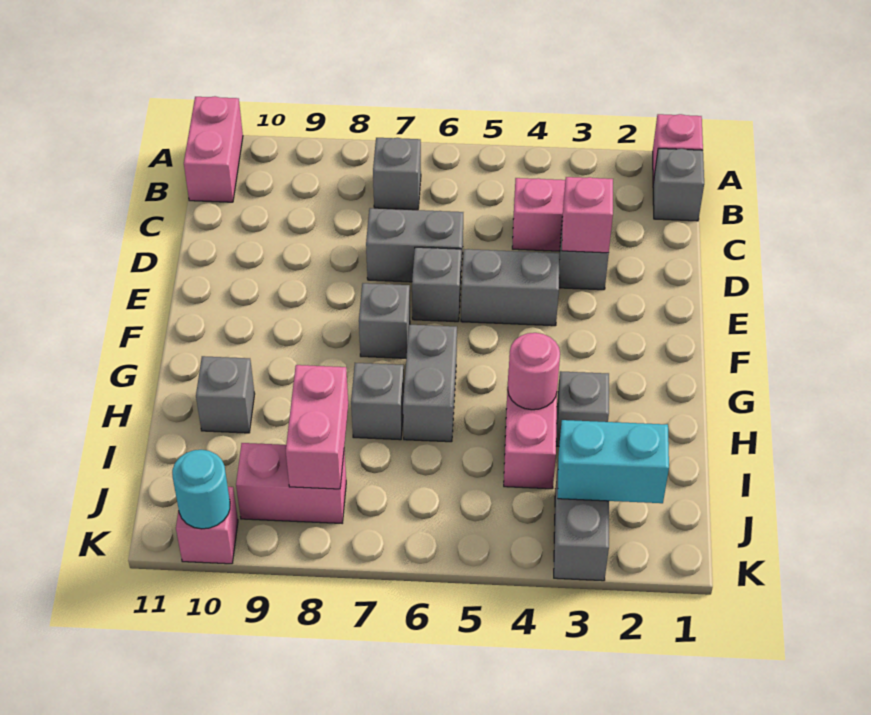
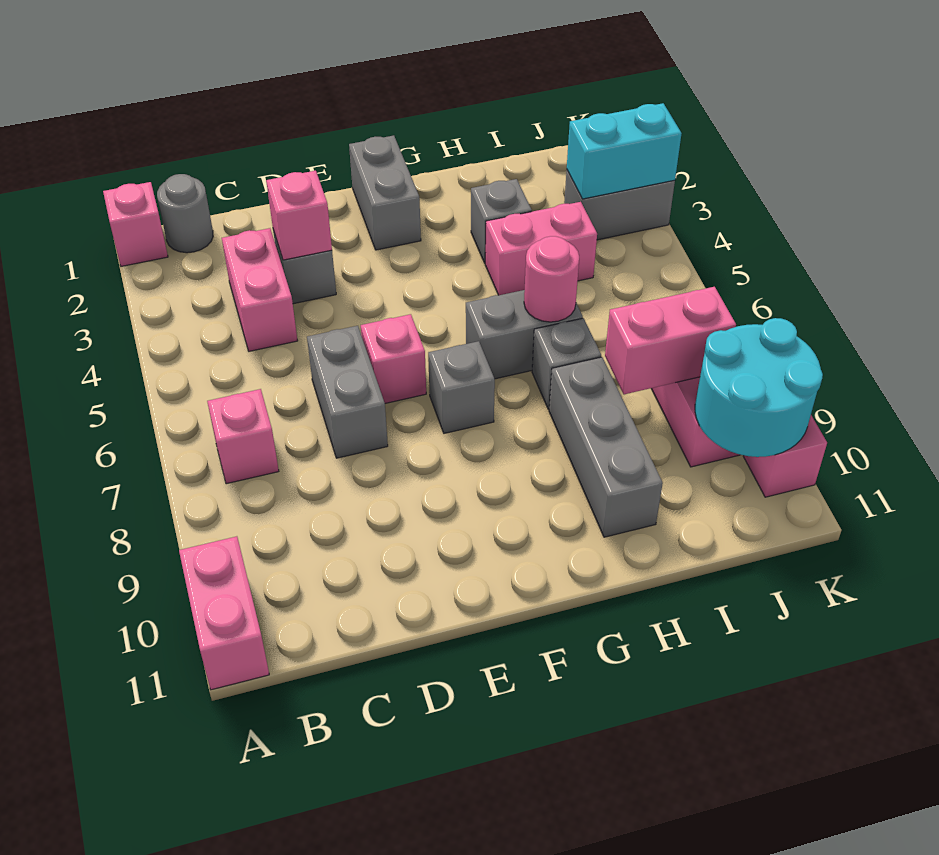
pink brick A11:B11 level 1 -> pink brick A10:A11 level 1
grey brick B1 level 1 -> grey round brick B1 level 1
grey brick B7 level 1 -> pink brick B7 level 1
grey brick E4:E5 level 1 -> grey brick F1:F2 level 1
grey brick E6 level 1 -> pink brick E6 level 1
pink round brick H4 level 2 -> pink round brick H6 level 2
grey brick H10 level 1 -> grey brick H8:H10 level 1
cyan brick J2:J3 level 2 -> cyan brick J3:K3 level 2
cyan round brick K10 level 2 -> cyan round brick J9:K10 level 2

